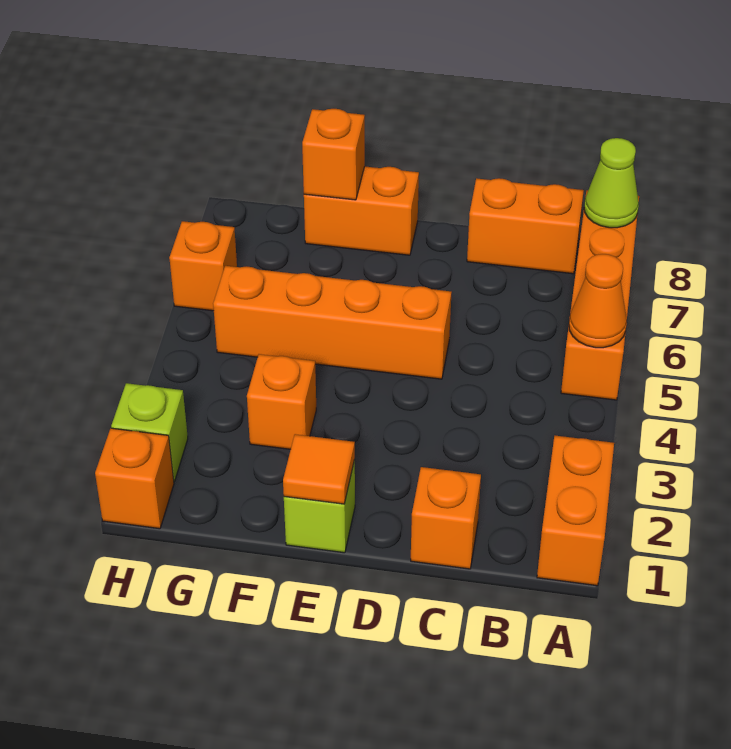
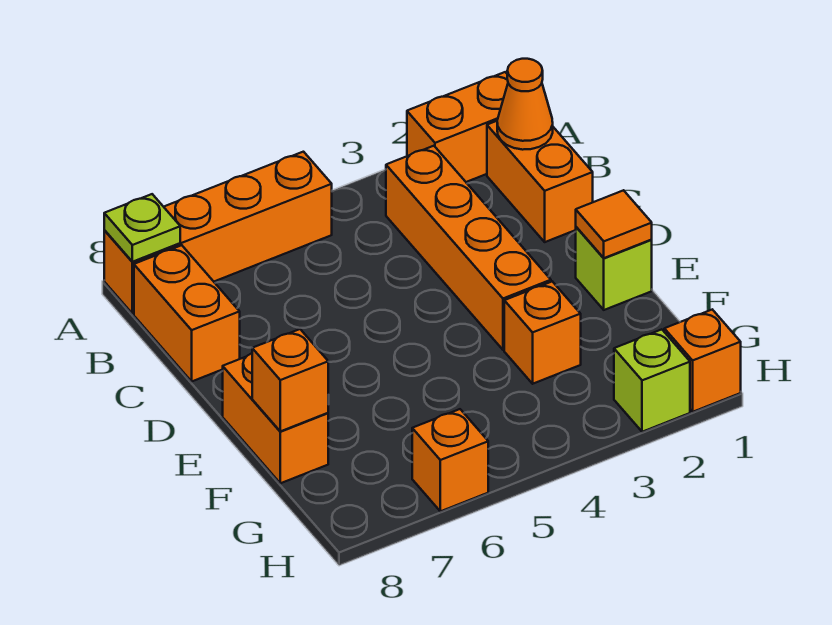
orange cone A5 level 2 -> orange cone B1 level 2
lime cone A8 level 2 -> lime plate A8 level 2
orange brick C1 level 1 -> orange brick B1:C1 level 1
orange brick D5:G5 level 1 -> orange brick B3:E3 level 1

